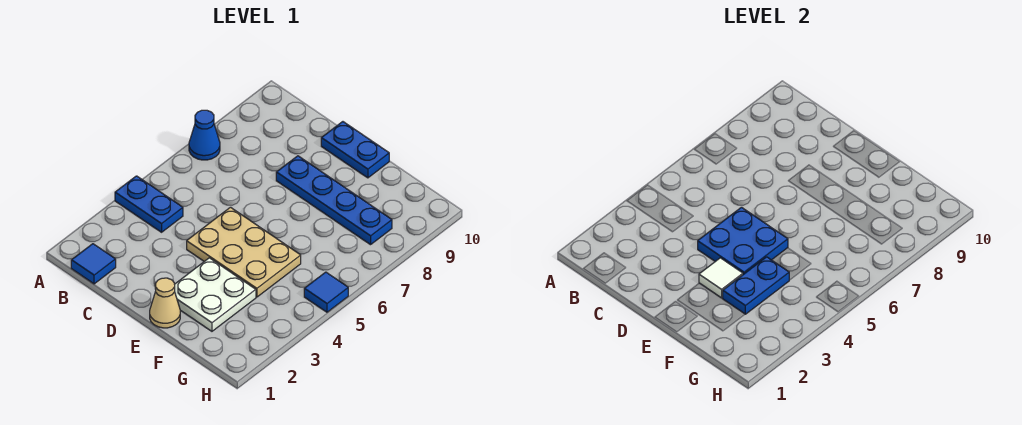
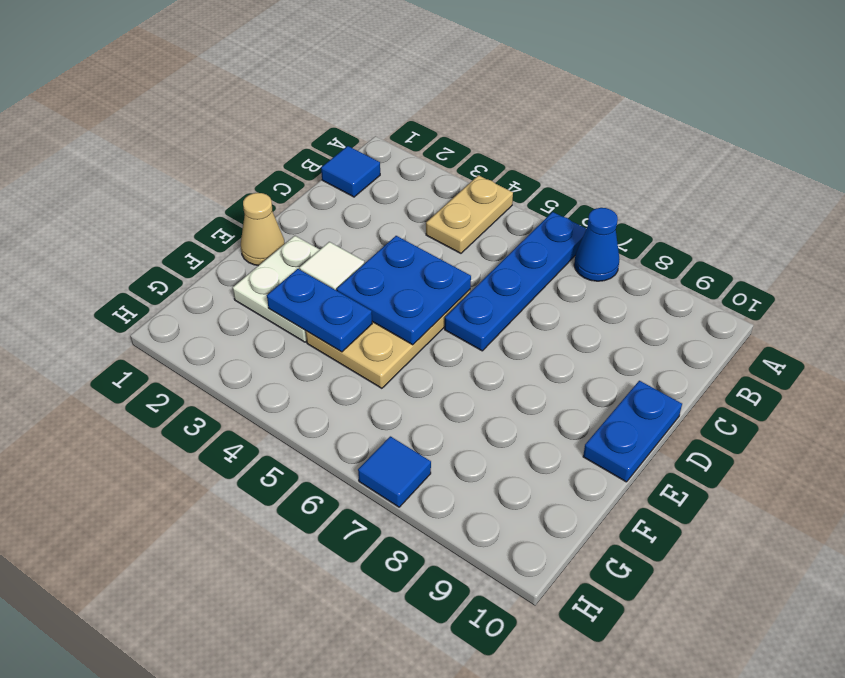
blue plate A4:B4 level 1 -> tan plate A4:B4 level 1
blue plate D8:G8 level 1 -> blue plate A6:D6 level 1
blue tile H5 level 1 -> blue tile H7 level 1

